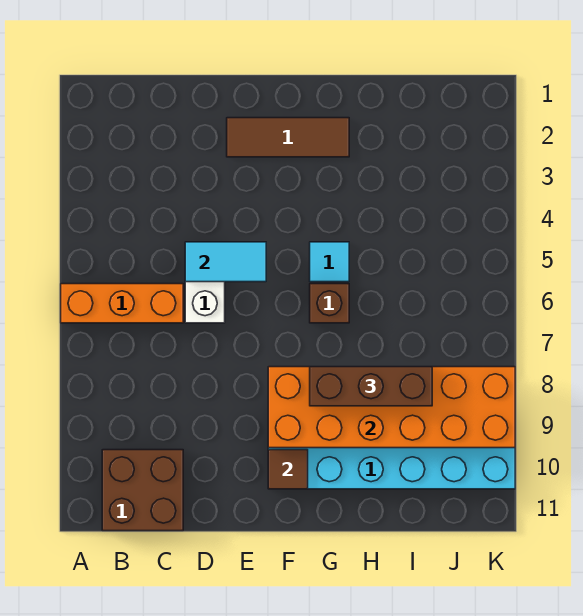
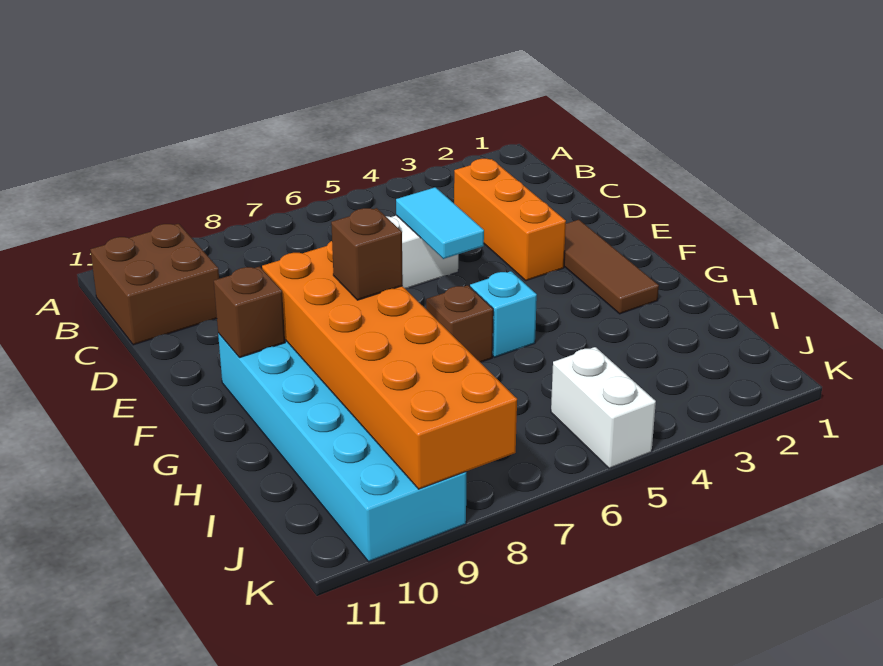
orange brick A6:C6 level 1 -> orange brick C3:E3 level 1
brown tile F10 level 2 -> brown brick F10 level 2
cyan tile G5 level 1 -> cyan brick G5 level 1
brown brick G8:I8 level 3 -> brown brick G8 level 3
none -> white brick J5:K5 level 1

